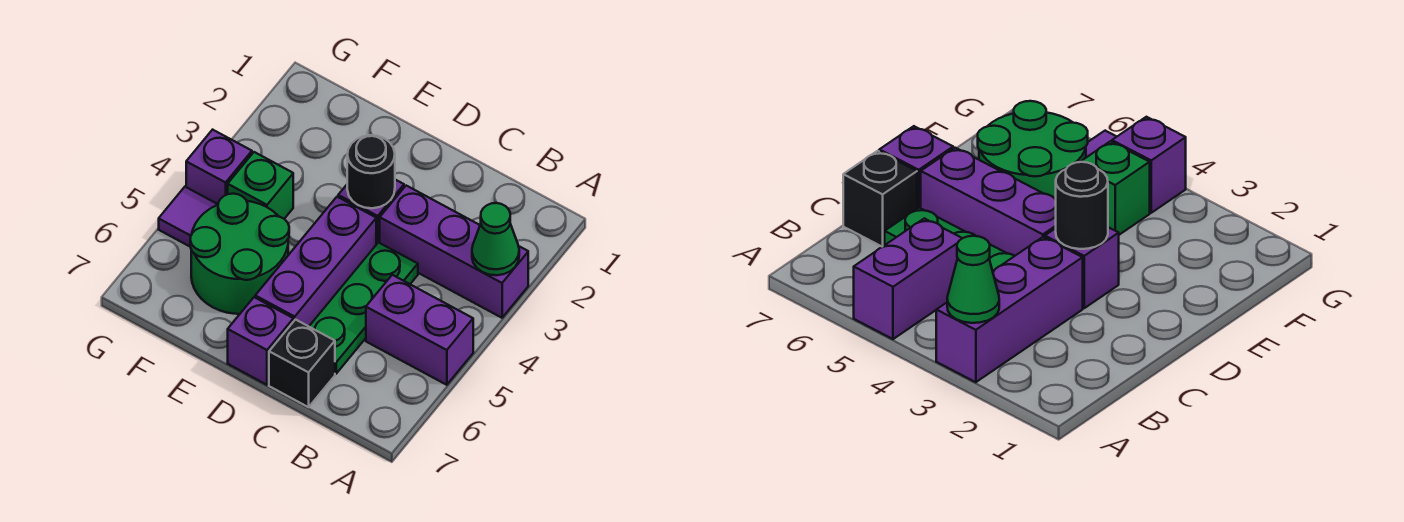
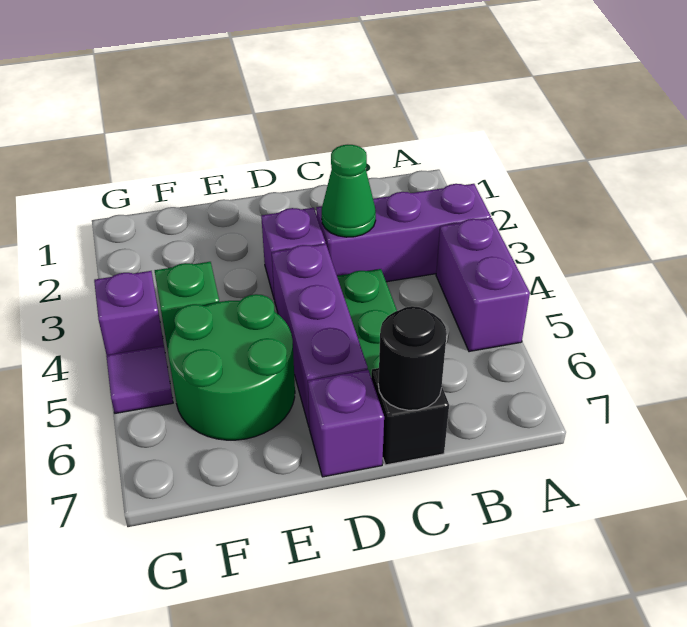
green cone A3 level 2 -> green cone C3 level 2
purple brick A5:B5 level 1 -> purple brick A4:A5 level 1
black round brick D3 level 2 -> black round brick C7 level 2

